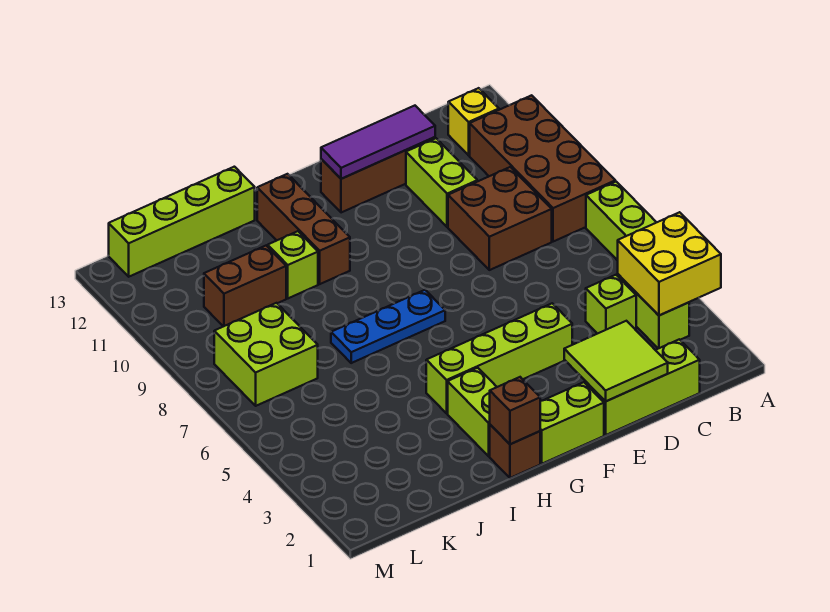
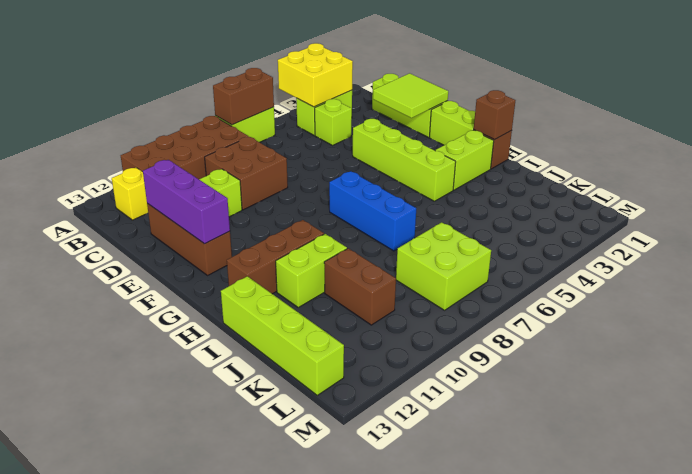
none -> brown brick A6:A7 level 2
purple tile D12:F12 level 2 -> purple brick D12:F12 level 2
blue plate G7:I7 level 1 -> blue brick G7:I7 level 1
lime brick I10 level 1 -> lime brick I10:I11 level 1

